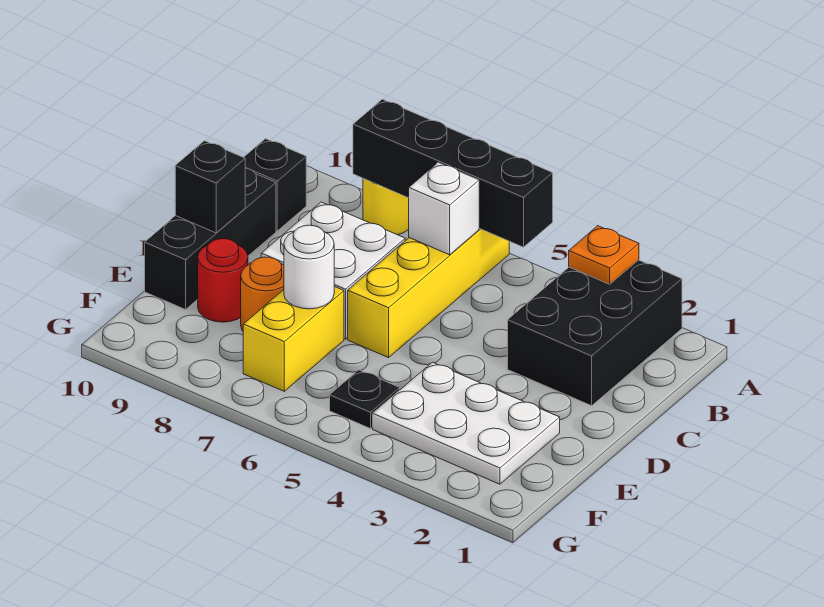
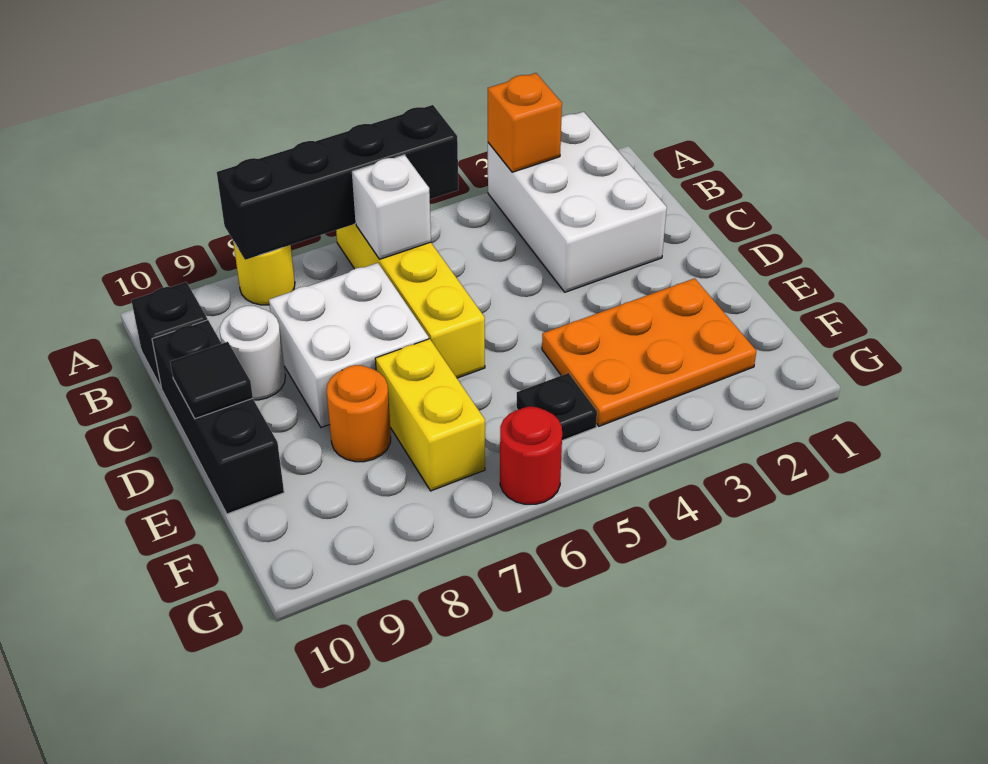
black brick A2:C3 level 1 -> white brick A2:C3 level 1
orange plate A3 level 2 -> orange brick A3 level 2
black brick D10 level 2 -> black tile D10 level 2
white plate E2:F4 level 1 -> orange plate E2:F4 level 1
white round brick E7 level 2 -> white round brick C9 level 1
red round brick E9 level 1 -> red round brick G6 level 1

